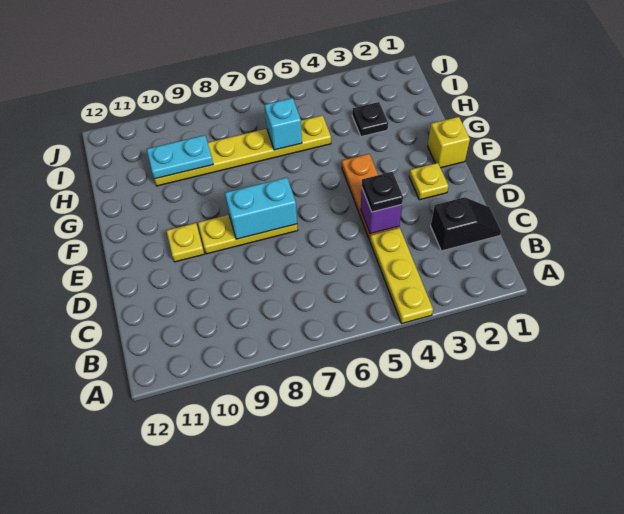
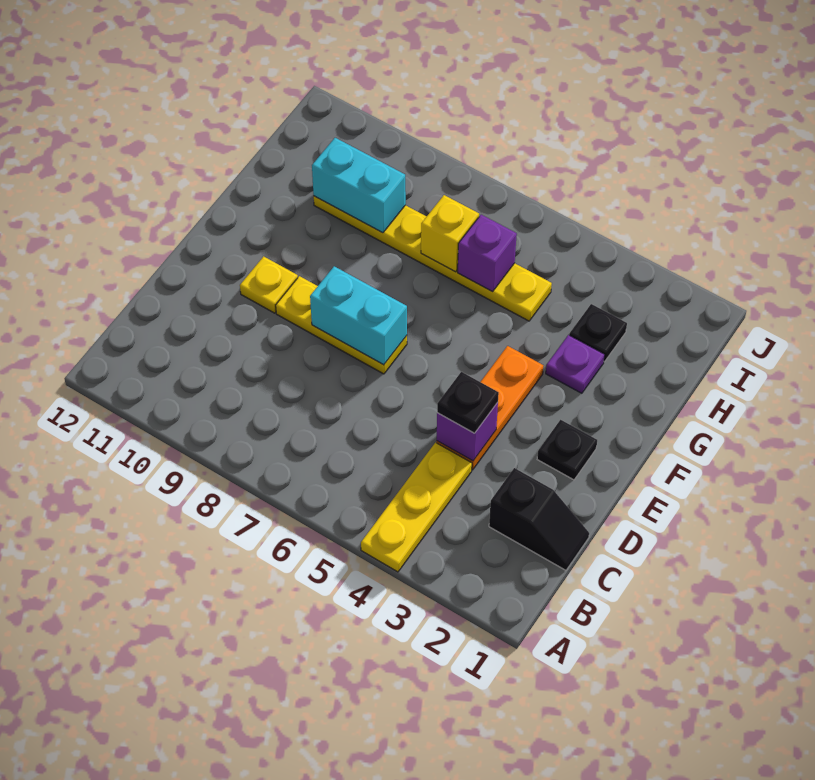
yellow plate E2 level 1 -> black plate E2 level 1
yellow brick F1 level 1 -> yellow brick H7 level 2
none -> purple plate G3 level 1
cyan brick H6 level 2 -> purple brick H6 level 2
cyan plate H9:H10 level 2 -> cyan brick H9:H10 level 2

